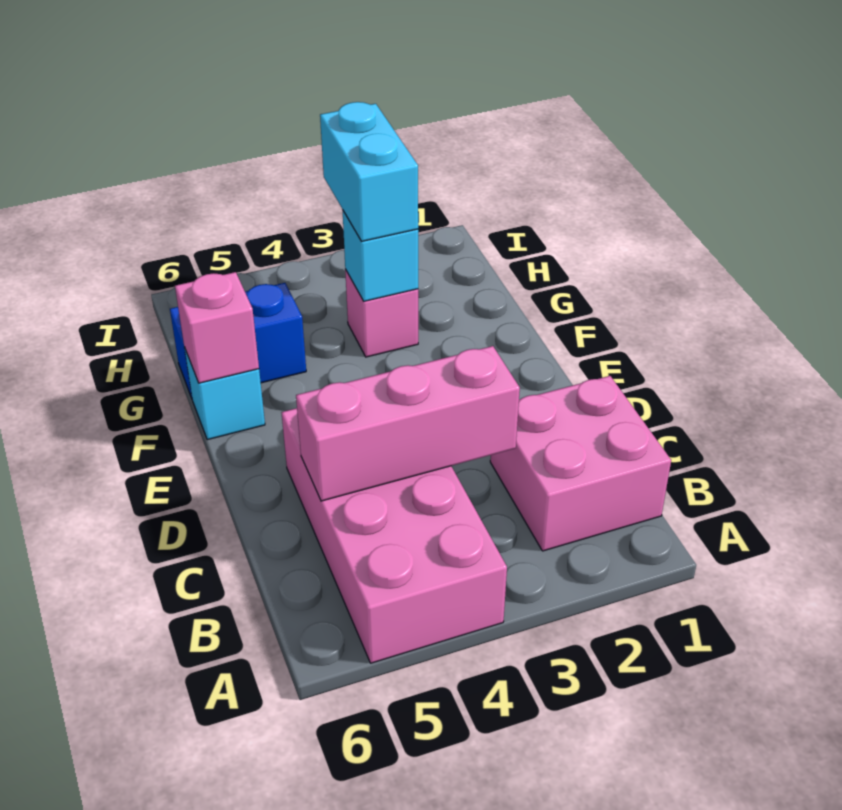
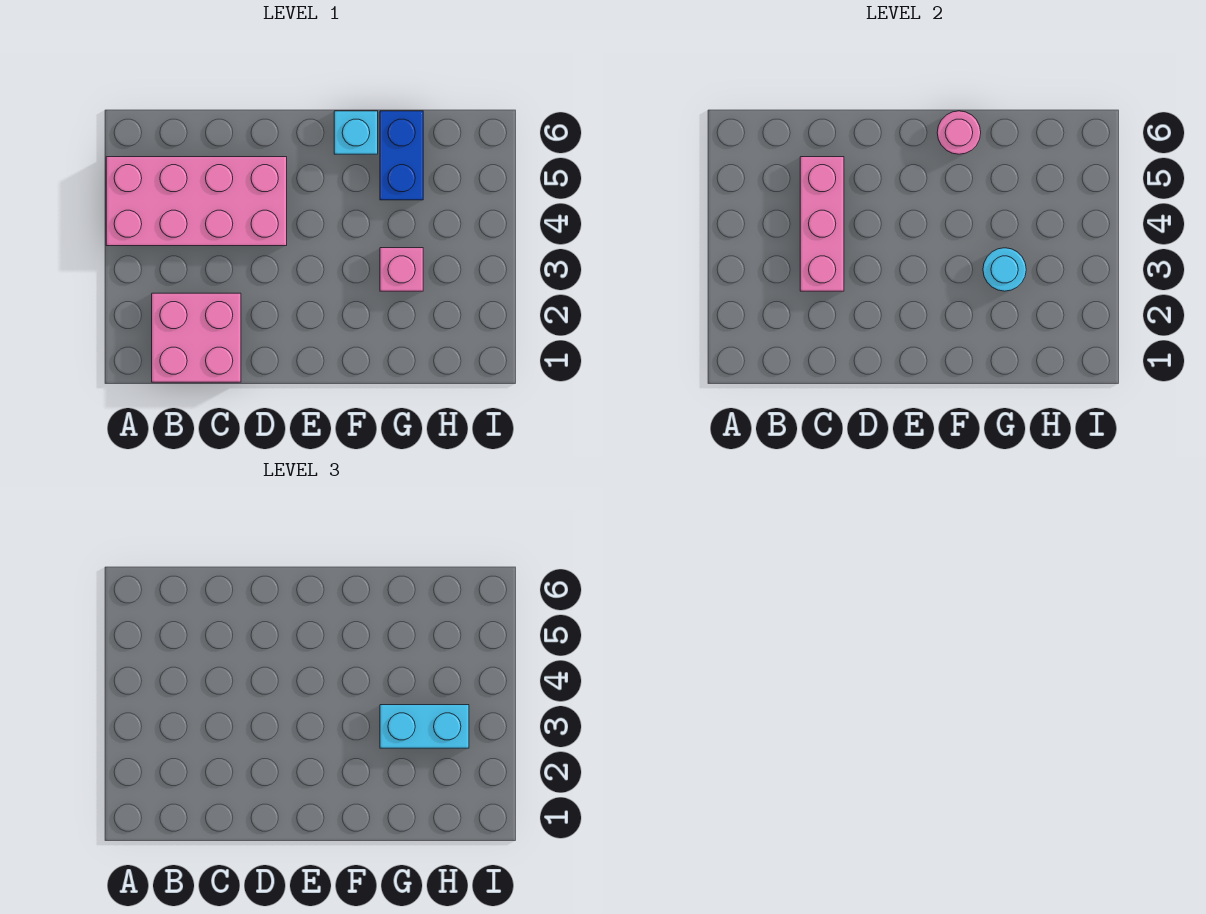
pink brick F6 level 2 -> pink round brick F6 level 2
cyan brick G3 level 2 -> cyan round brick G3 level 2

